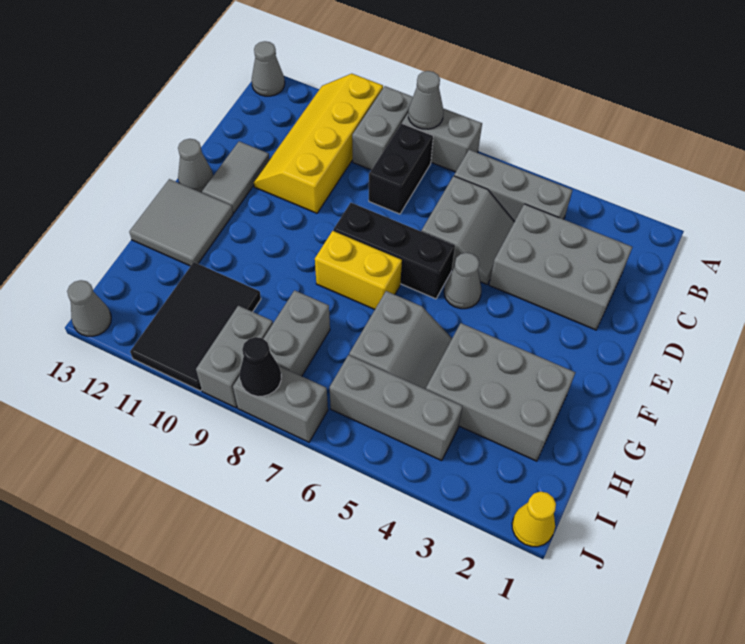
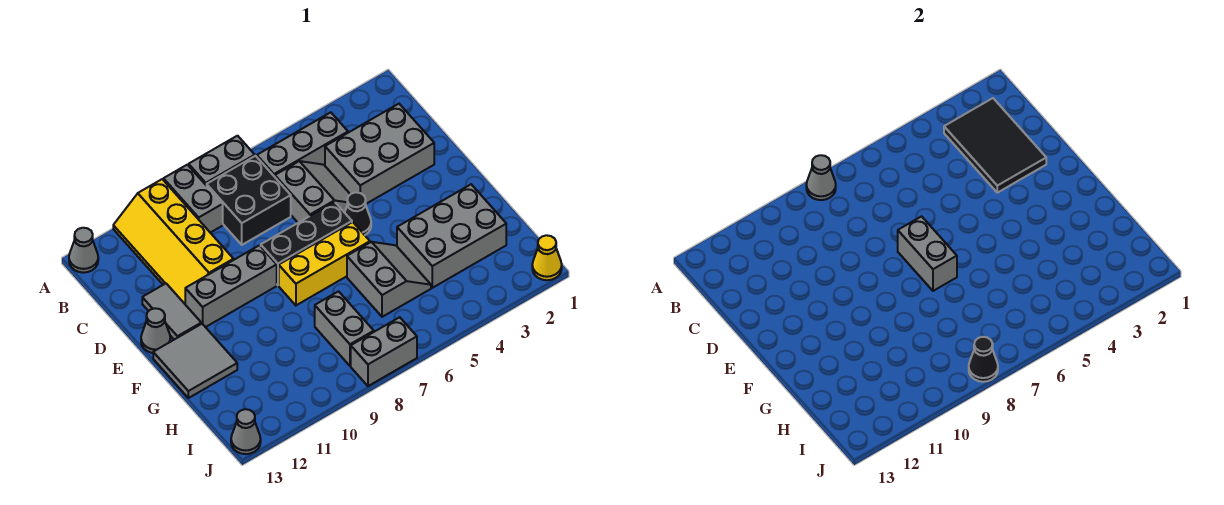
black brick B8:C8 level 1 -> black brick B7:C8 level 1
grey cone E5 level 1 -> black cone E5 level 1
yellow brick F7:F8 level 1 -> yellow brick F6:F8 level 1
black tile H10:J11 level 1 -> black tile B2:D3 level 2
grey brick I4:I6 level 1 -> grey brick E9:E11 level 1
grey brick I9:J9 level 1 -> grey brick E7:F7 level 2

